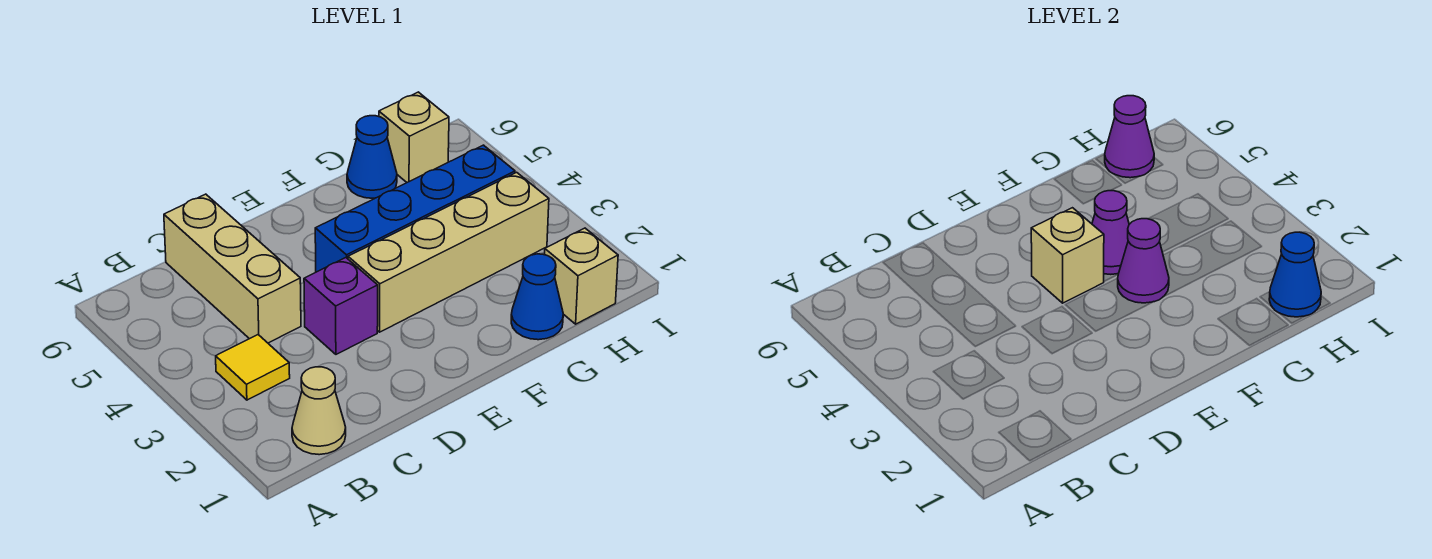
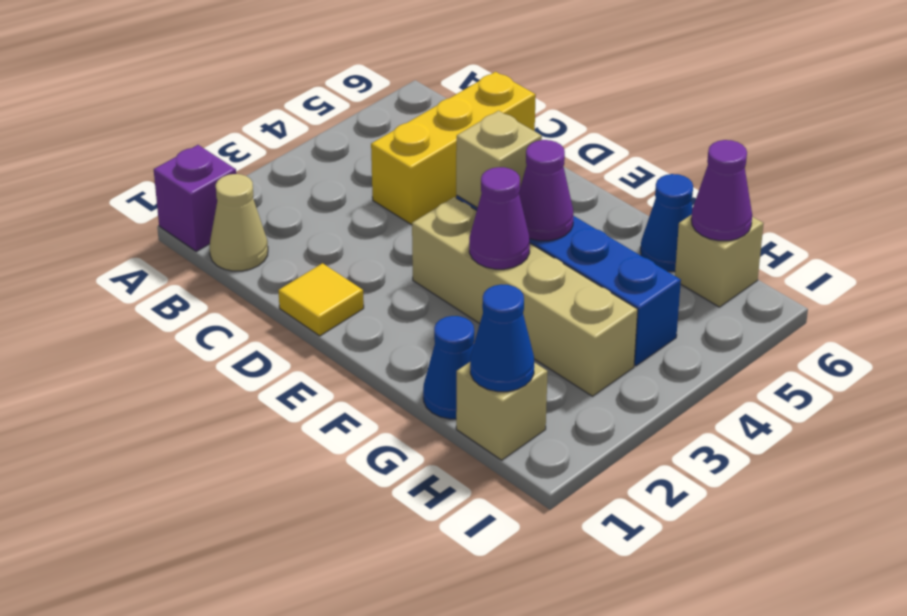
yellow tile B3 level 1 -> yellow tile D1 level 1
tan brick C4:C6 level 1 -> yellow brick C4:C6 level 1
purple brick D3 level 1 -> purple brick A1 level 1

